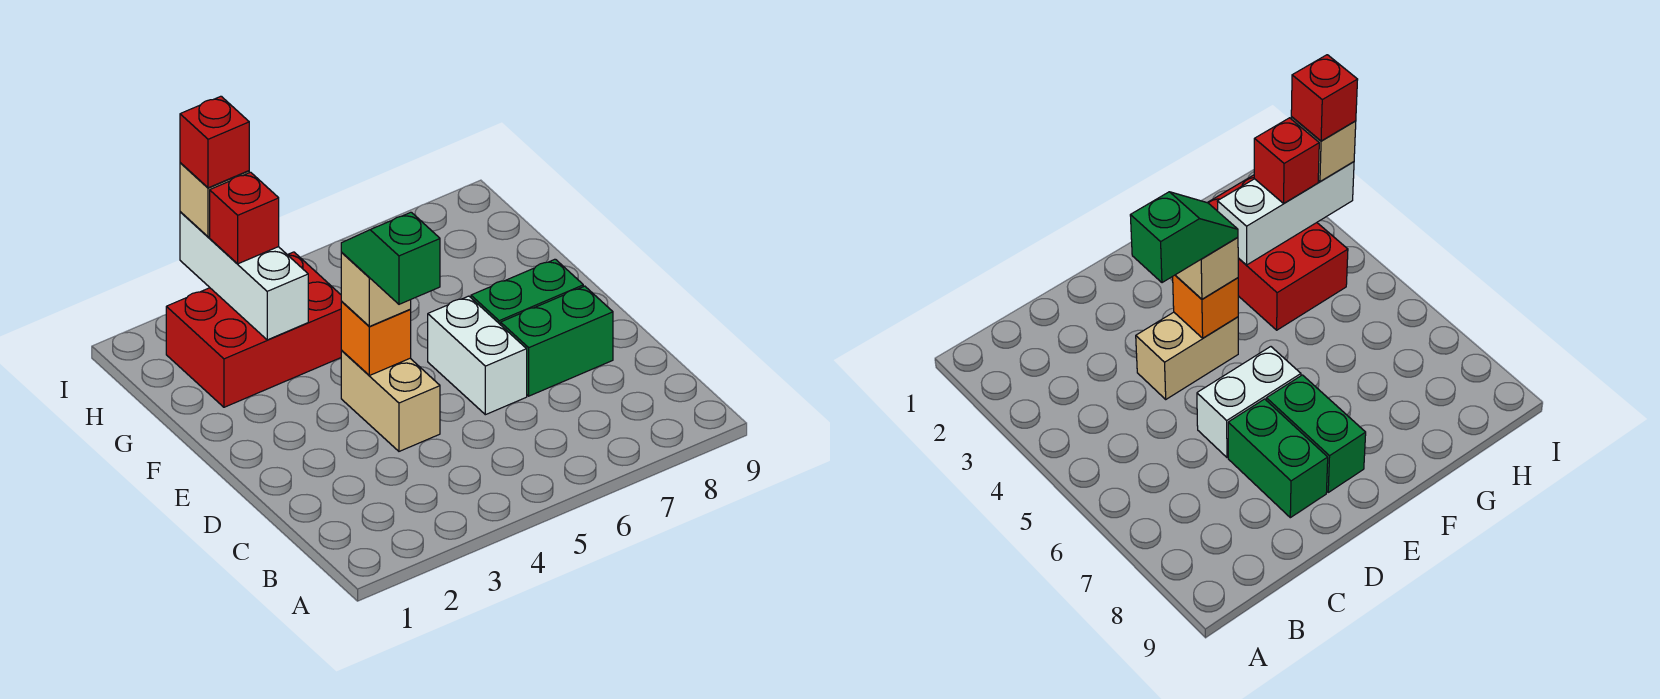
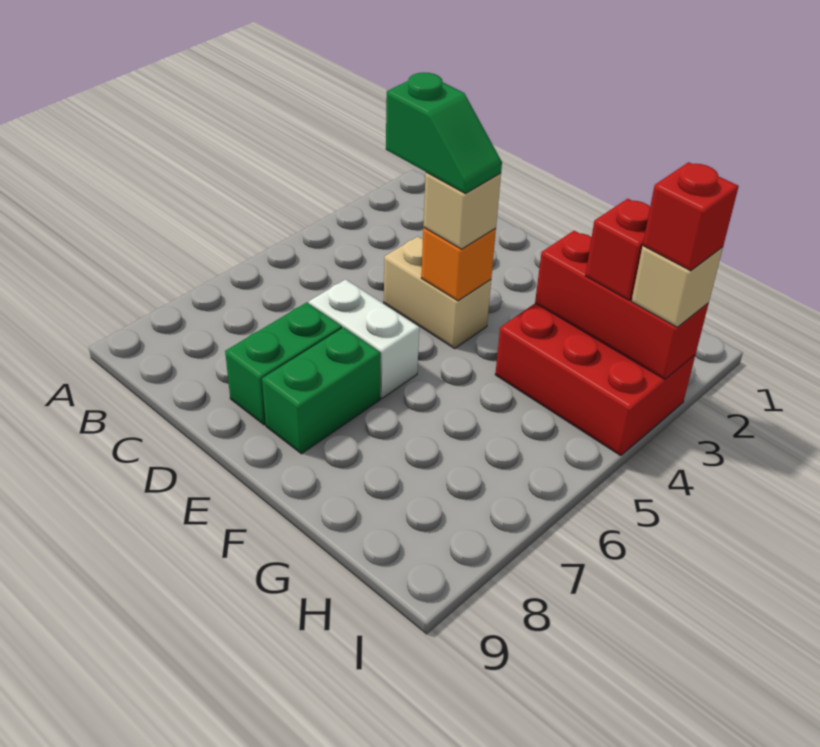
red brick G2:H4 level 1 -> red brick G3:I4 level 1
white brick G3:I3 level 2 -> red brick G3:I3 level 2

